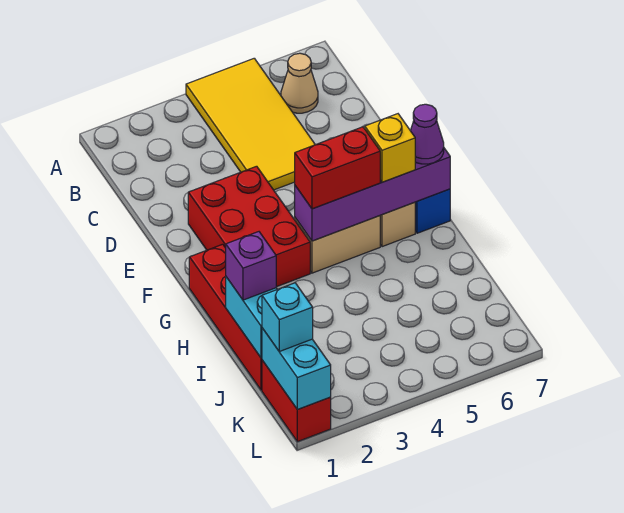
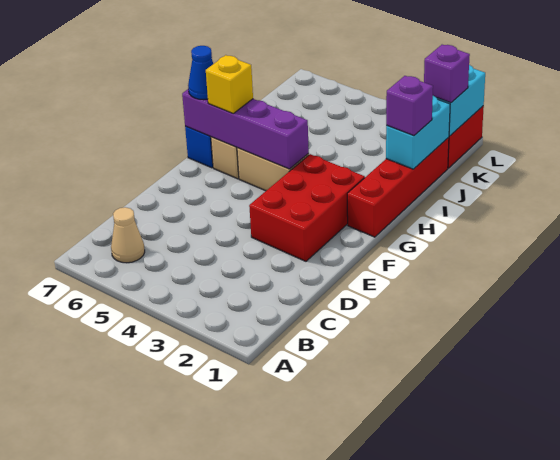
yellow tile A4:D5 level 1 -> none
red brick G4:G5 level 3 -> none
purple cone G7 level 3 -> blue cone G7 level 3
cyan brick K1 level 3 -> purple brick K1 level 3

